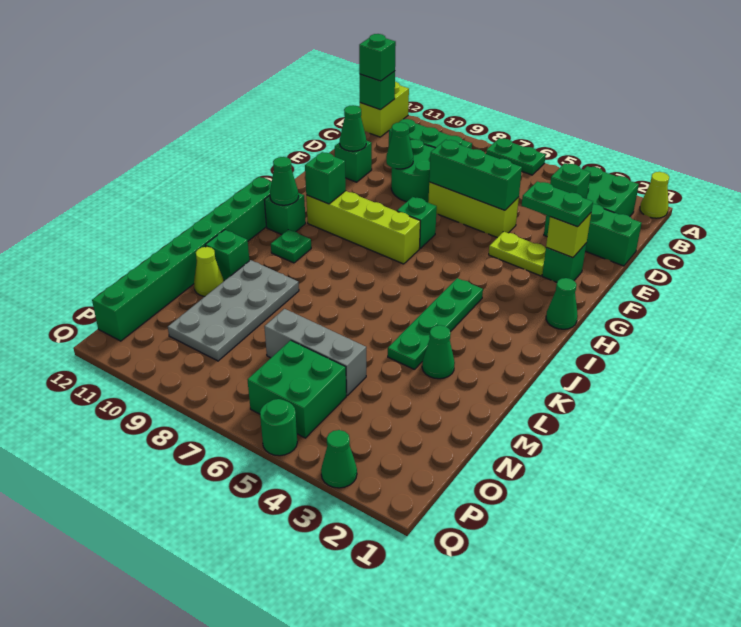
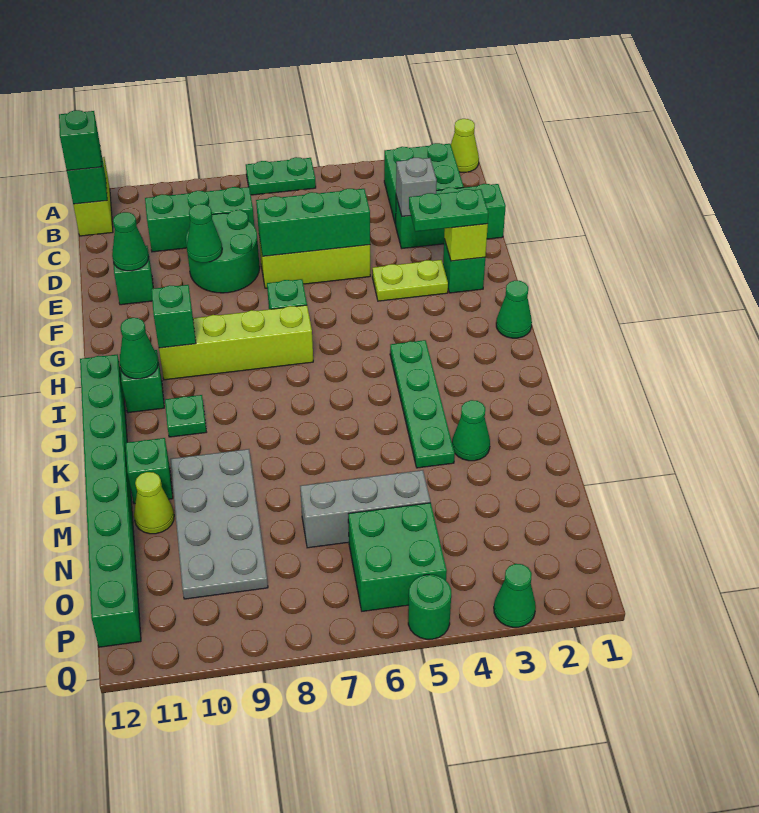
green brick D3 level 2 -> grey brick D3 level 2

